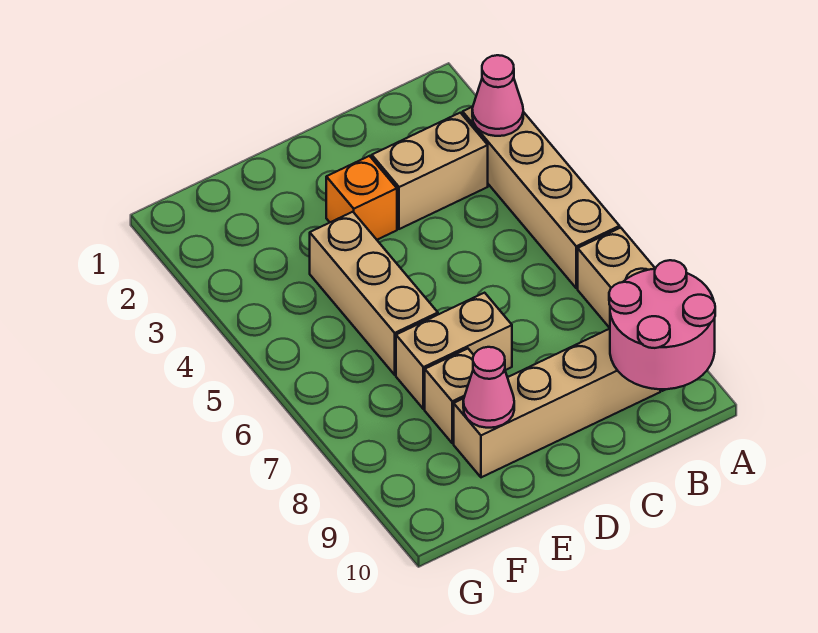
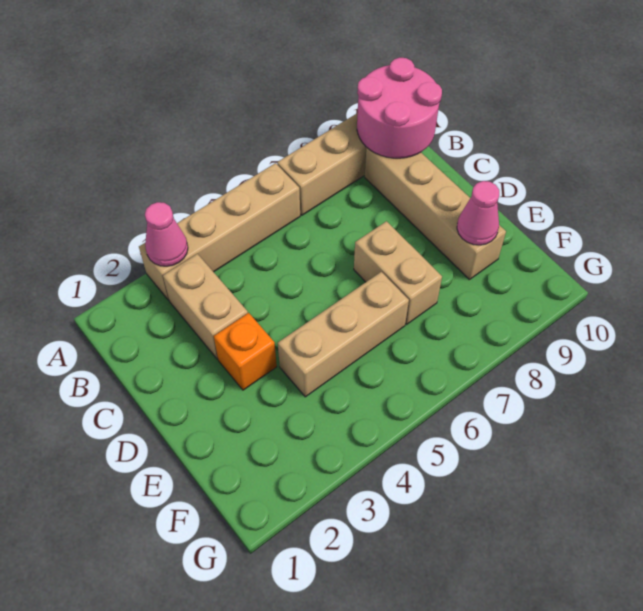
tan brick E8 level 1 -> none

